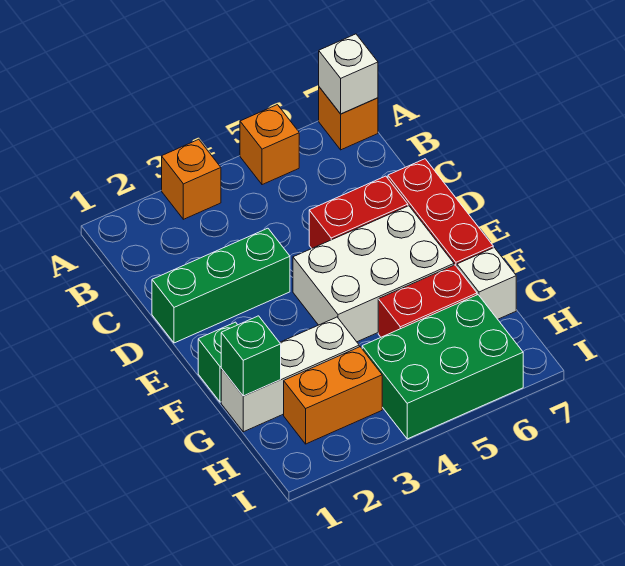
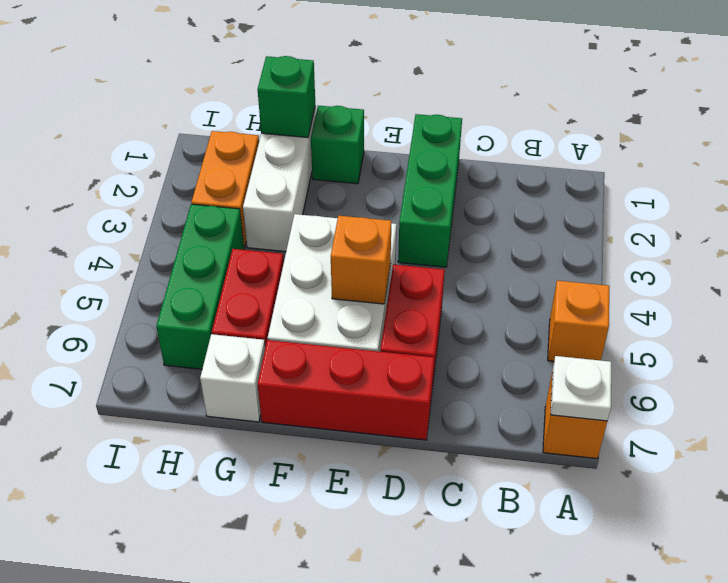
orange brick A3 level 1 -> orange brick E5 level 2
white brick A7 level 2 -> white plate A7 level 2
green brick H4:I6 level 1 -> green brick H4:H6 level 1

